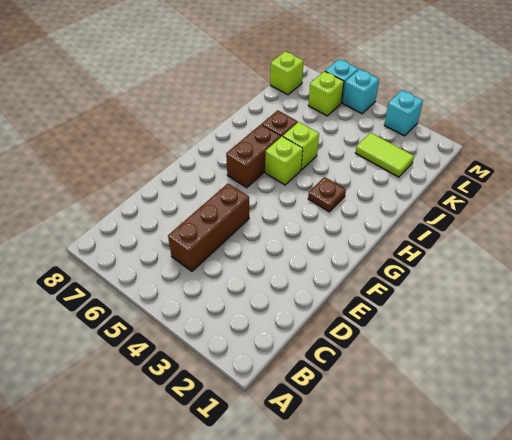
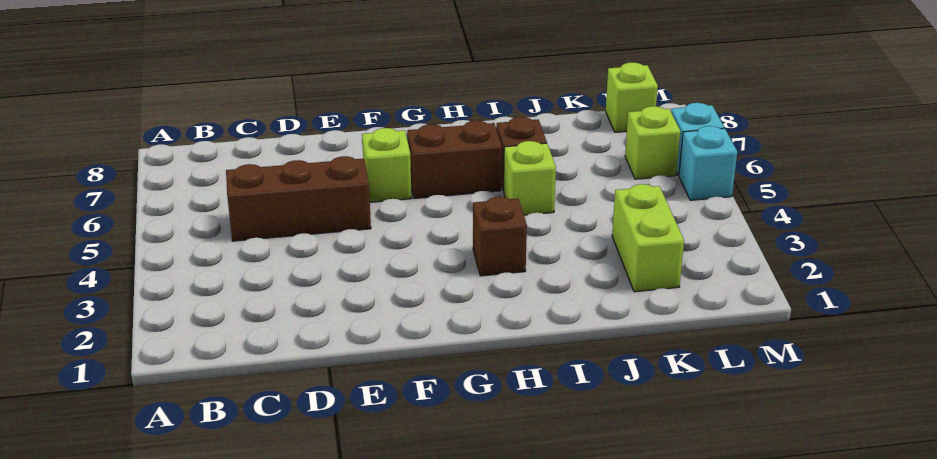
brown plate H3 level 1 -> brown brick H3 level 1
lime brick H5 level 1 -> lime brick F6 level 1
lime tile K2:K3 level 1 -> lime brick K2:K3 level 1
cyan brick M3 level 1 -> none

